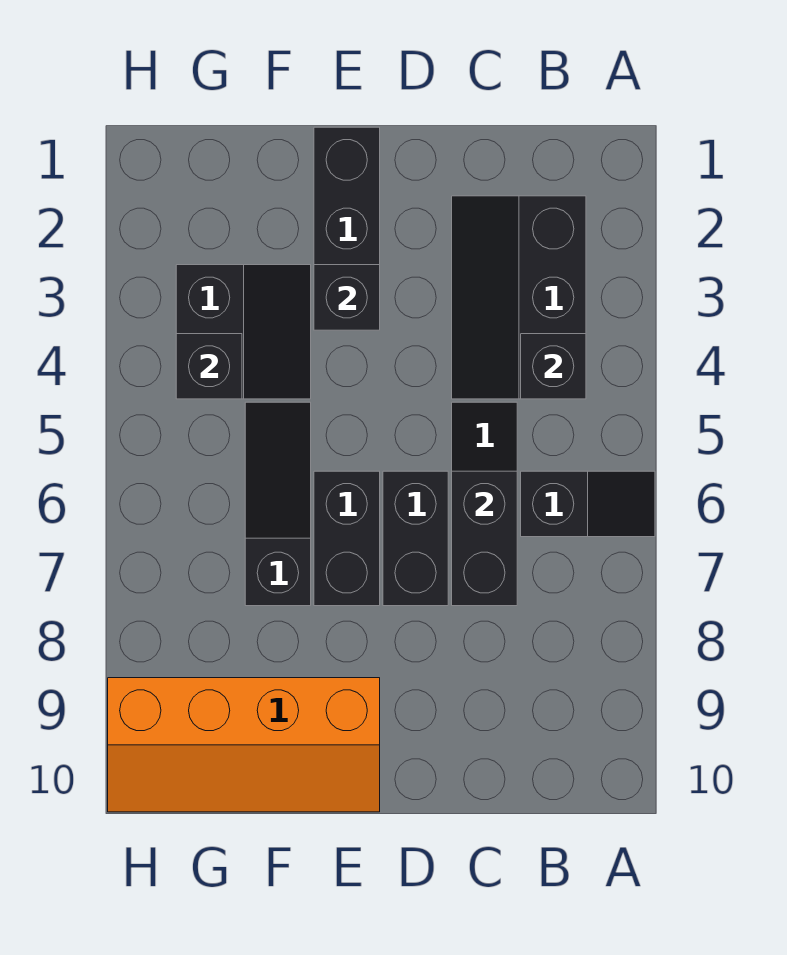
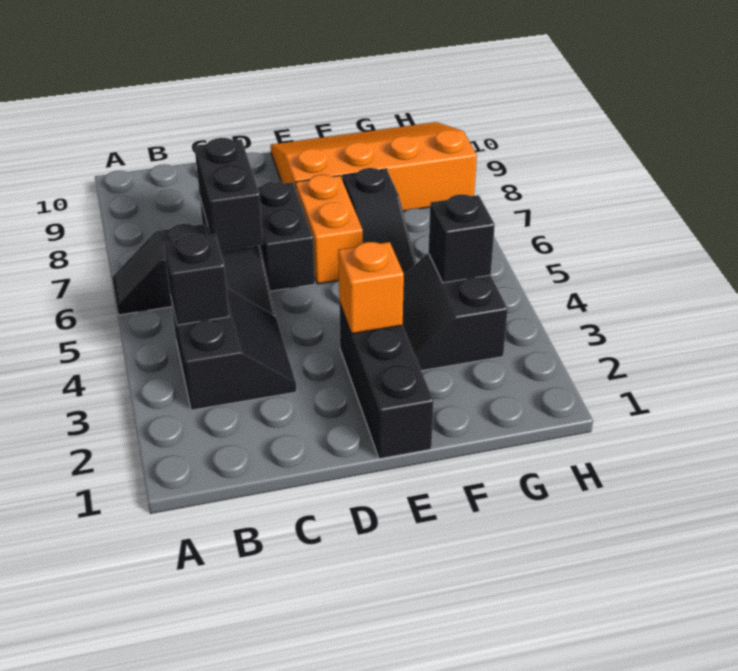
black slope B2:C4 level 1 top B -> black slope B3:C4 level 1 top B
black brick E3 level 2 -> orange brick E3 level 2
black brick E6:E7 level 1 -> orange brick E6:E7 level 1
orange slope E9:H10 level 1 top 9 -> orange slope E8:H10 level 1 top 8

